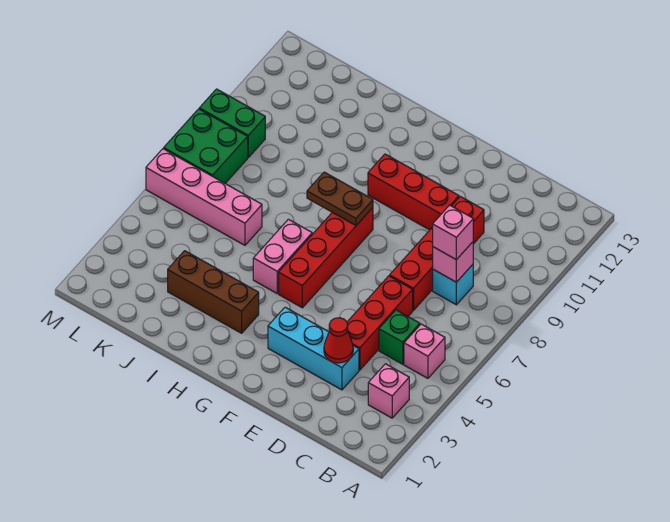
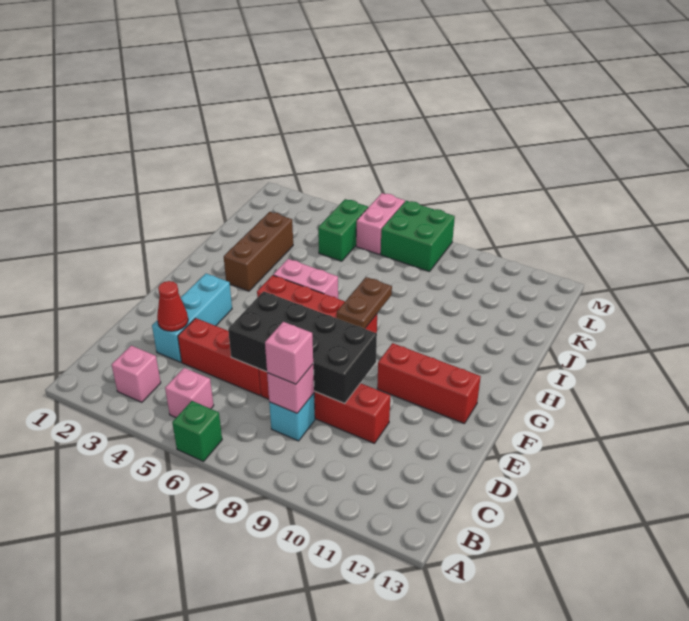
green brick C5 level 1 -> green brick A6 level 1
none -> black brick D6:E9 level 2
red brick E10:G10 level 1 -> red brick F10:F12 level 1
pink brick J6:M6 level 1 -> pink brick L6:M6 level 1
green brick L9:M9 level 1 -> green brick K5:L5 level 1

